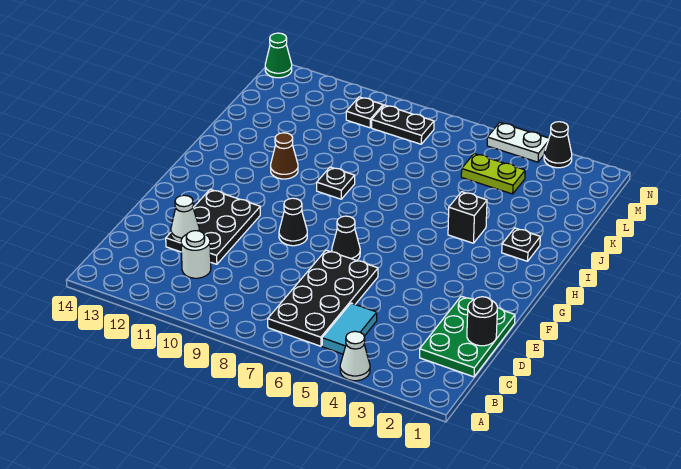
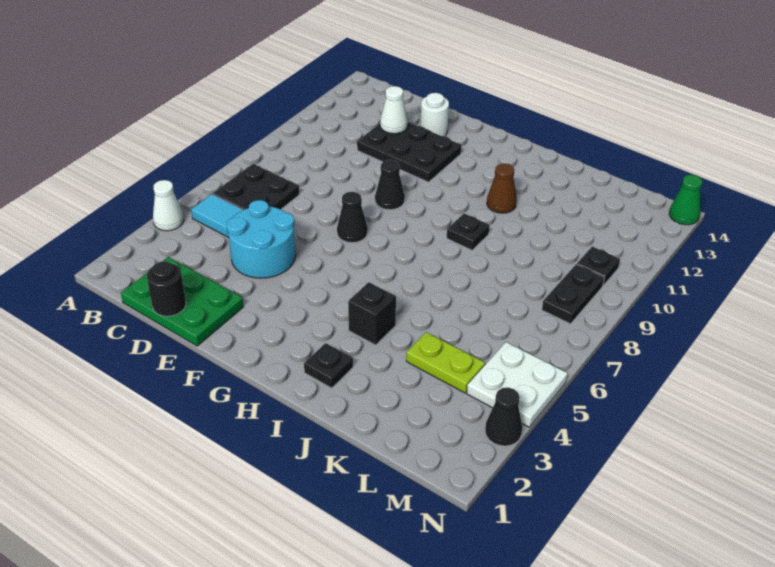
black plate B6:E7 level 1 -> black plate B6:C7 level 1
white round brick C11 level 1 -> white round brick E13 level 1
none -> cyan round brick D4:E5 level 1
lime plate L4:L5 level 1 -> lime plate K4:L4 level 1
white plate N4:N5 level 1 -> white plate M4:N5 level 1

